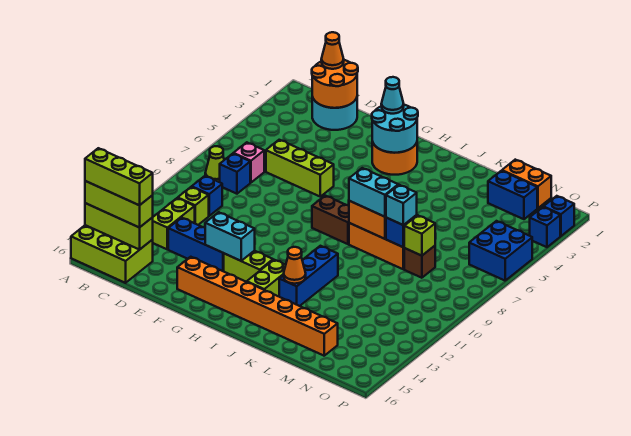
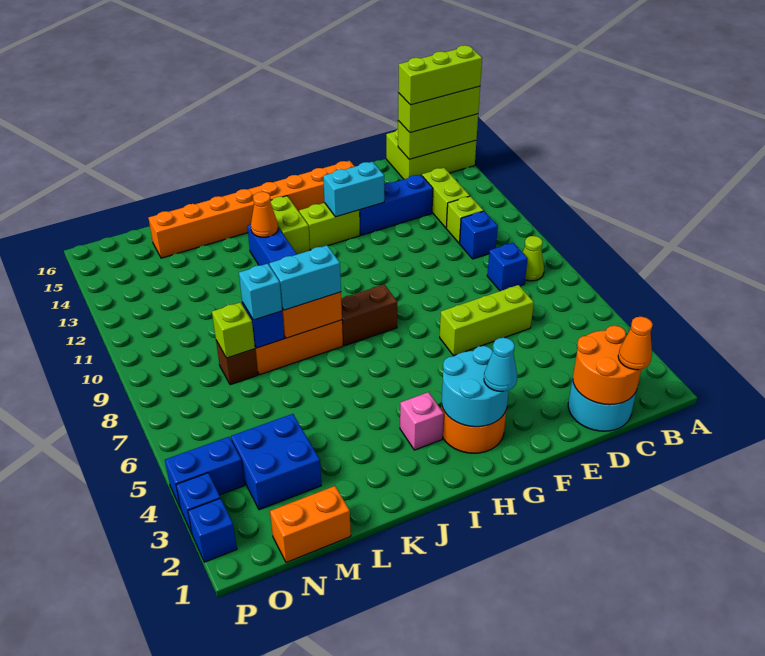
pink brick C7 level 1 -> pink brick I3 level 1
blue brick M2:N2 level 1 -> blue brick O4:P4 level 1
blue brick O5:P6 level 1 -> blue brick M3:N4 level 1

